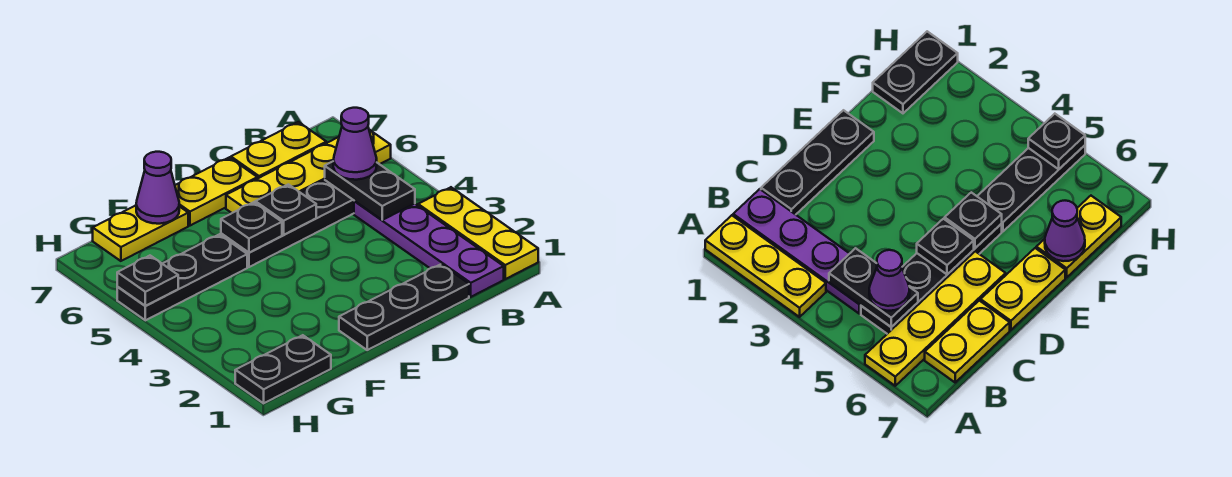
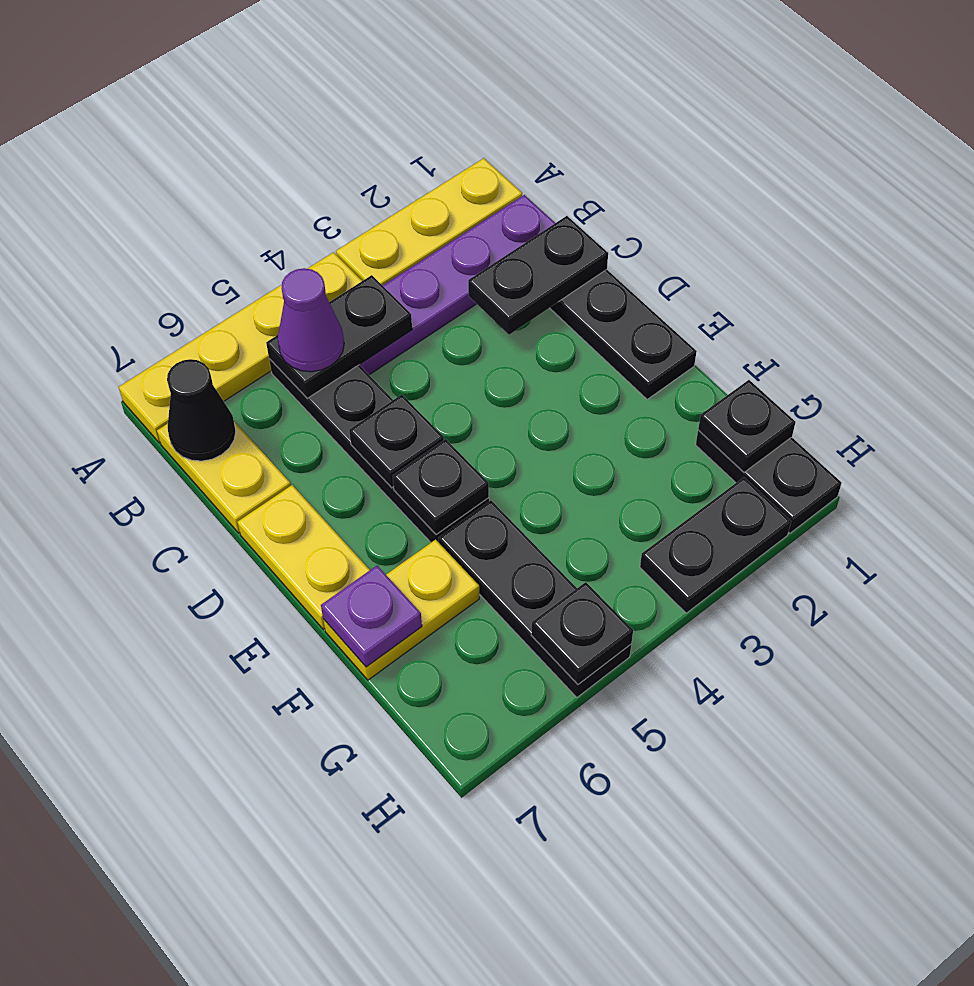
yellow plate A6:D6 level 1 -> yellow plate A4:A7 level 1
none -> black cone B7 level 2
none -> black plate C1:C2 level 2
yellow plate F7:G7 level 1 -> yellow plate F6:F7 level 1
purple cone F7 level 2 -> purple plate F7 level 2
none -> black plate G1 level 2
none -> black plate H2:H3 level 1

